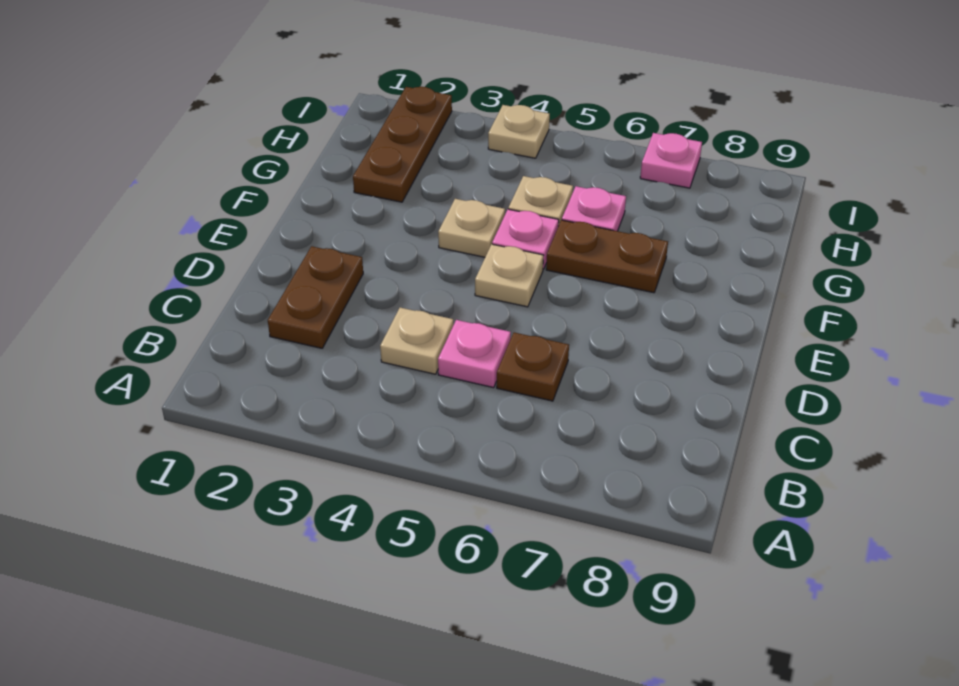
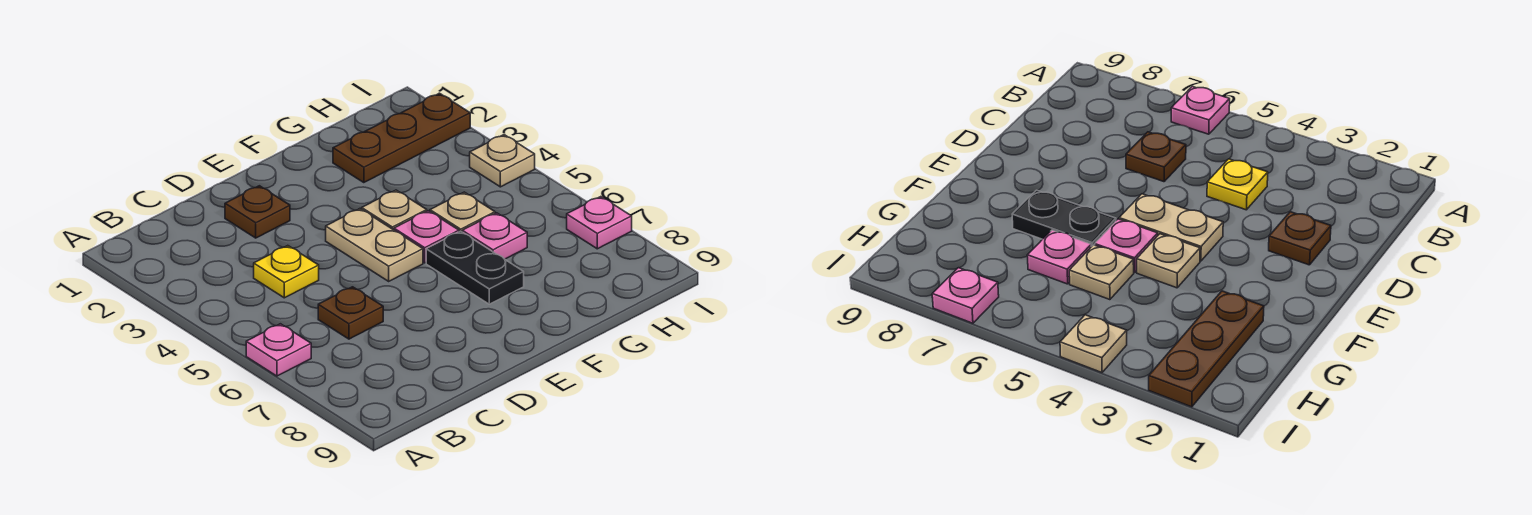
brown plate C2:D2 level 1 -> brown plate D2 level 1
tan plate C4 level 1 -> yellow plate C4 level 1
pink plate C5 level 1 -> pink plate A6 level 1
tan plate E5 level 1 -> tan plate E4:E5 level 1
brown plate F6:F7 level 1 -> black plate F6:F7 level 1

